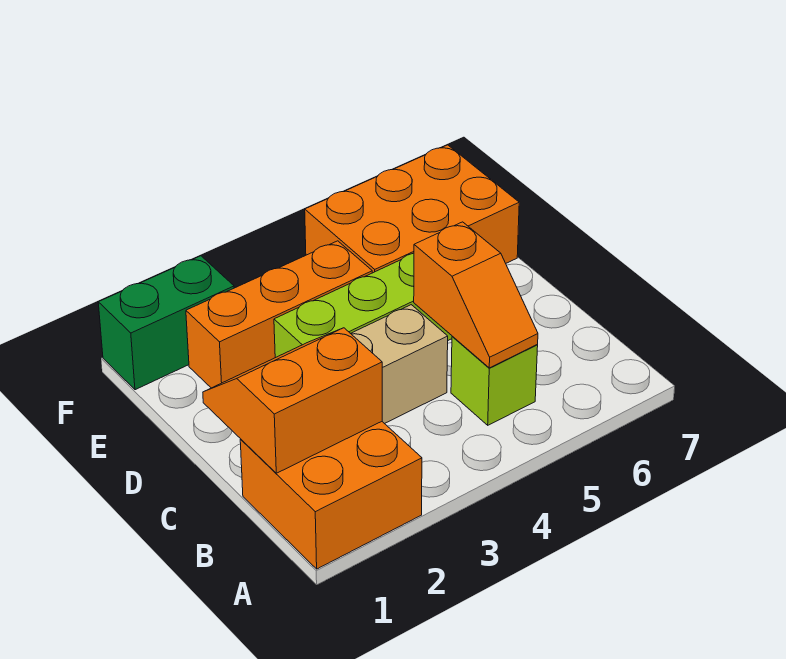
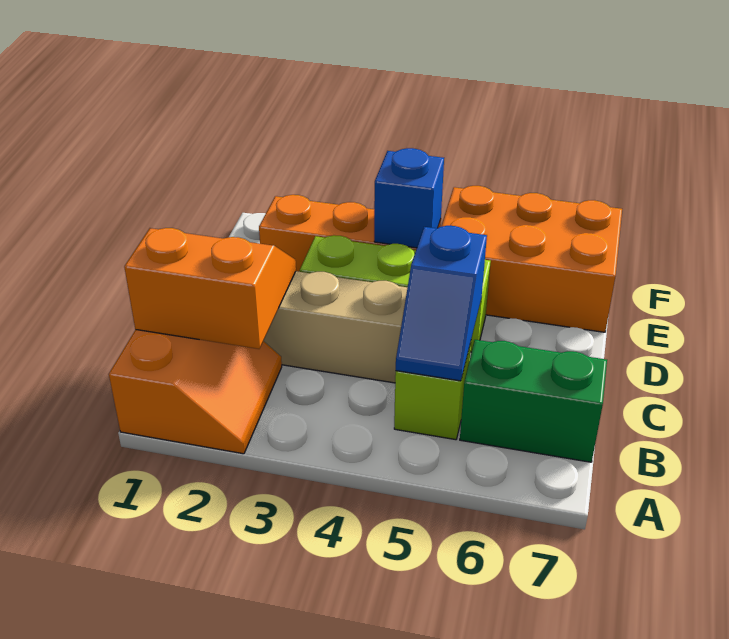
orange brick A1:B2 level 1 -> orange slope A1:B2 level 1 top 1
orange slope B5:C5 level 2 top C -> blue slope B5:C5 level 2 top C
none -> blue brick E4 level 2
green brick F1:F2 level 1 -> green brick B6:B7 level 1

